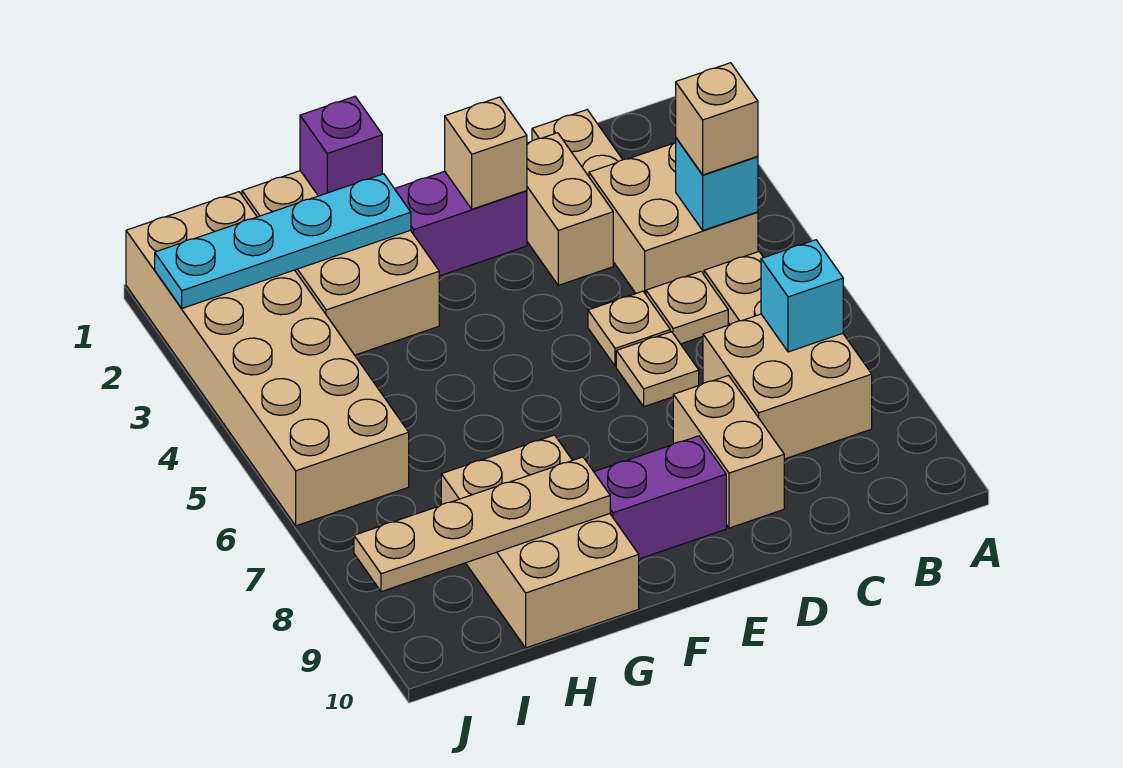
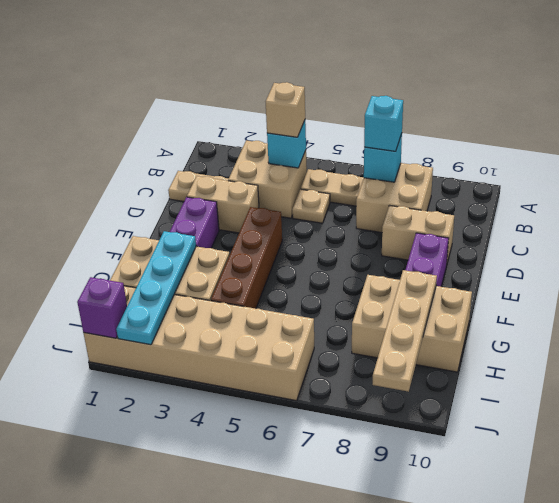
none -> cyan brick B7 level 3
tan plate D5 level 1 -> none
tan plate D6 level 1 -> none
tan brick E2 level 2 -> none
none -> brown brick E4:H4 level 1
purple brick G1 level 2 -> purple brick J1 level 2

